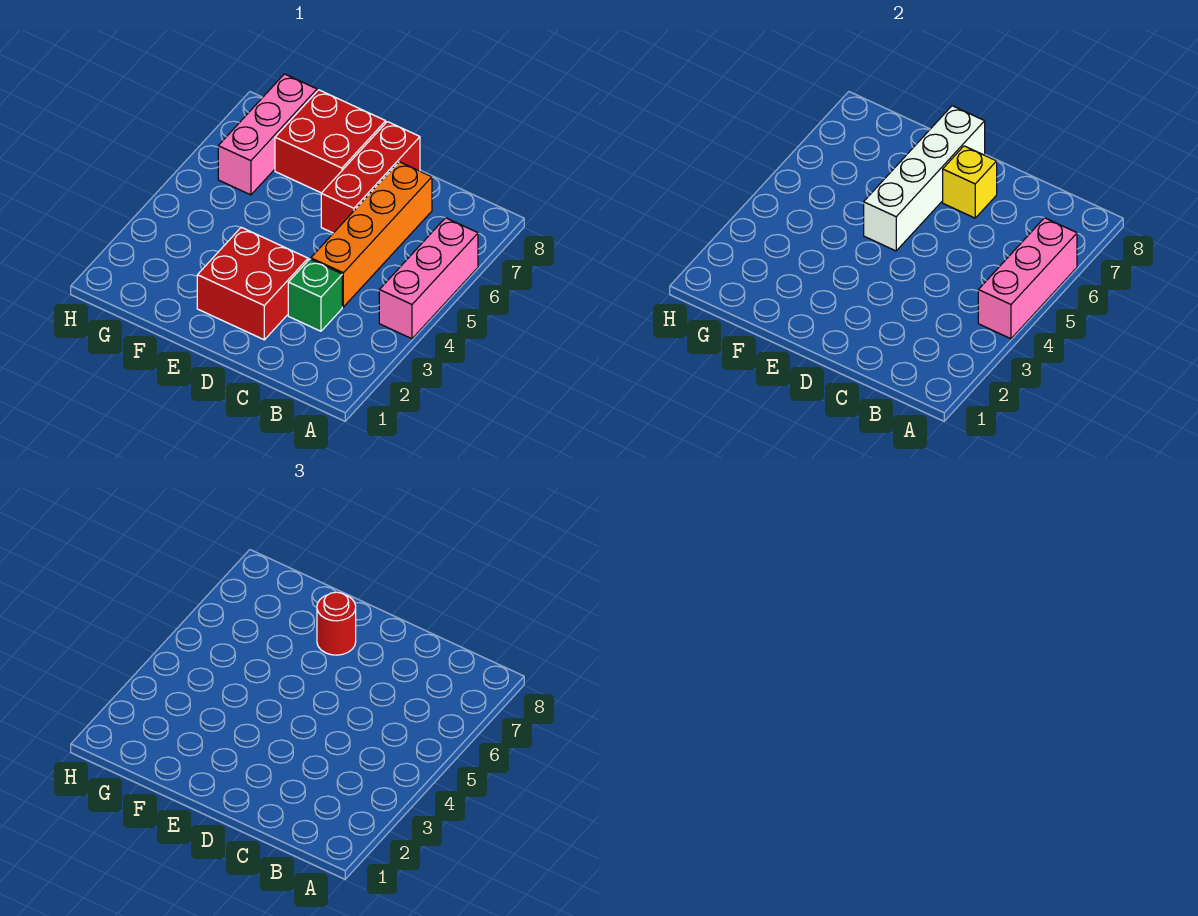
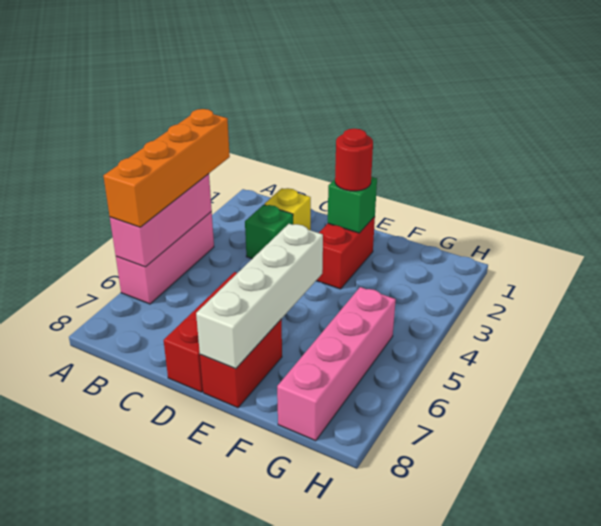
orange brick C4:C7 level 1 -> orange brick A3:A6 level 3
red brick D2:E3 level 1 -> red brick E2:E3 level 1
yellow brick D7 level 2 -> yellow brick C2 level 1
none -> green brick E2 level 2
red brick E7:F8 level 1 -> red brick E7:E8 level 1
red round brick E7 level 3 -> red round brick E2 level 3
pink brick G6:G8 level 1 -> pink brick G5:G8 level 1

